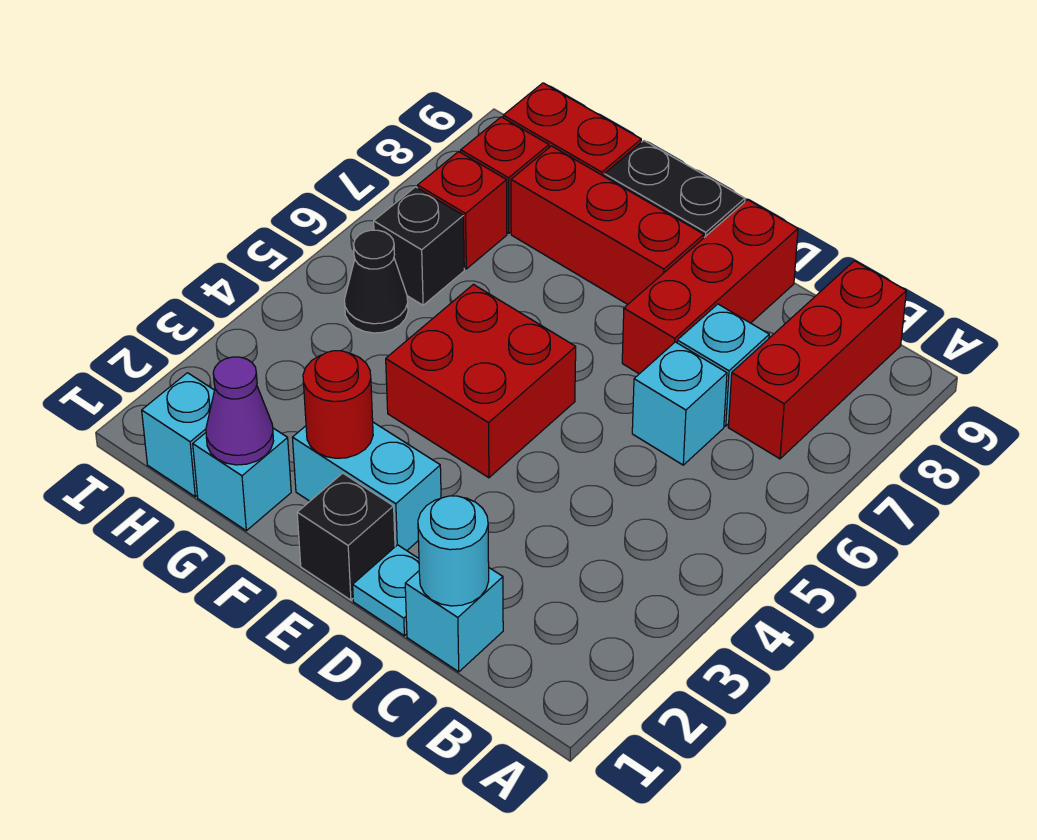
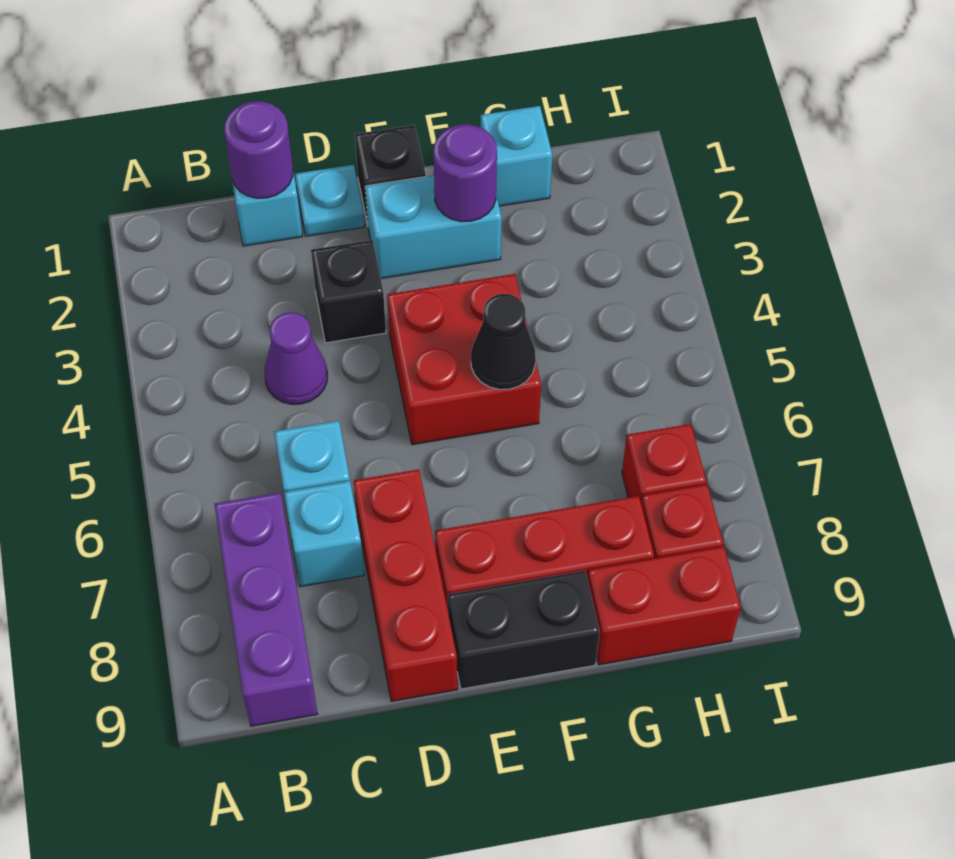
red brick B7:B9 level 1 -> purple brick B7:B9 level 1
cyan round brick C1 level 2 -> purple round brick C1 level 2
red round brick F2 level 2 -> purple round brick F2 level 2
purple cone G1 level 2 -> purple cone C4 level 1
cyan brick H1 level 1 -> none
black cone H5 level 1 -> black cone F5 level 2
black brick H6 level 1 -> black brick D3 level 1

